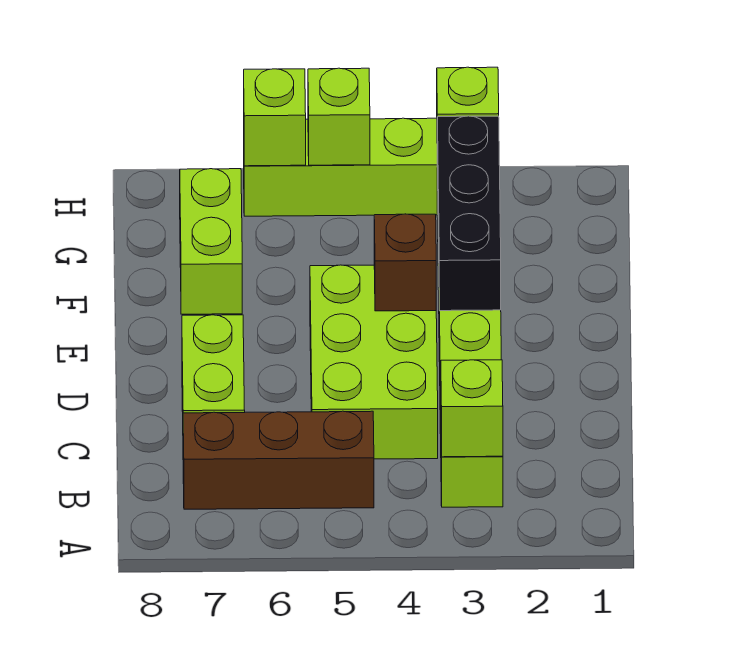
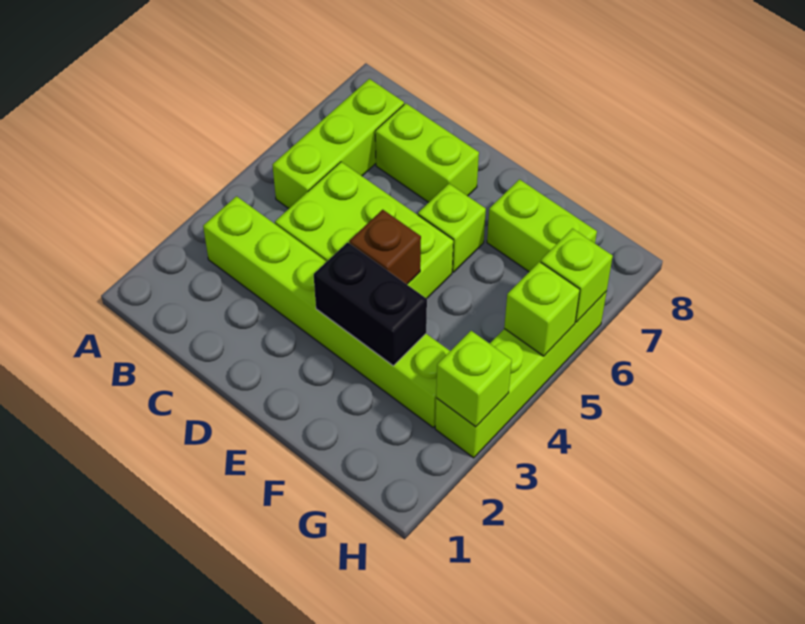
lime brick B3 level 2 -> lime brick E6 level 1
brown brick B5:B7 level 1 -> lime brick B5:B7 level 1
black brick E3:G3 level 2 -> black brick E3:F3 level 2

